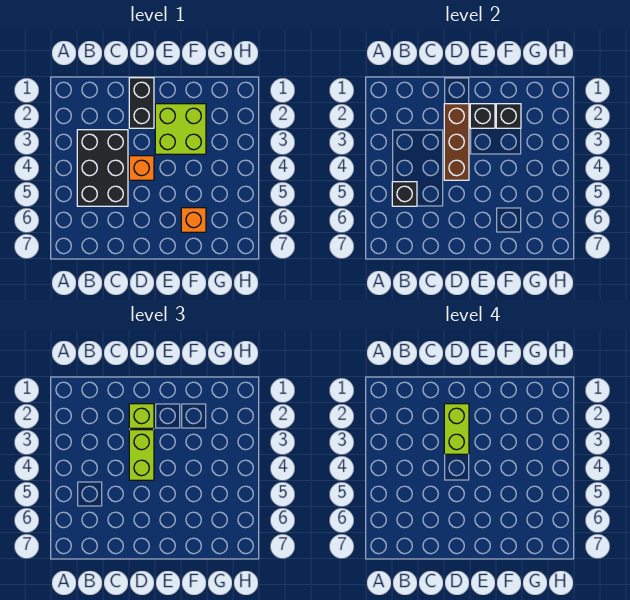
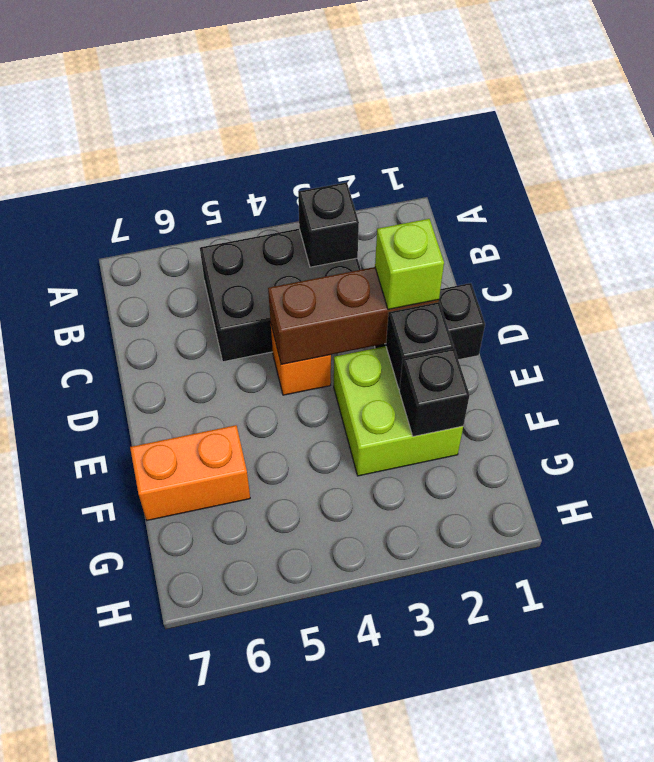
black brick B5 level 2 -> black brick B3 level 2
lime brick D2:D3 level 4 -> none
lime brick D3:D4 level 3 -> none
orange brick F6 level 1 -> orange brick F6:F7 level 1

